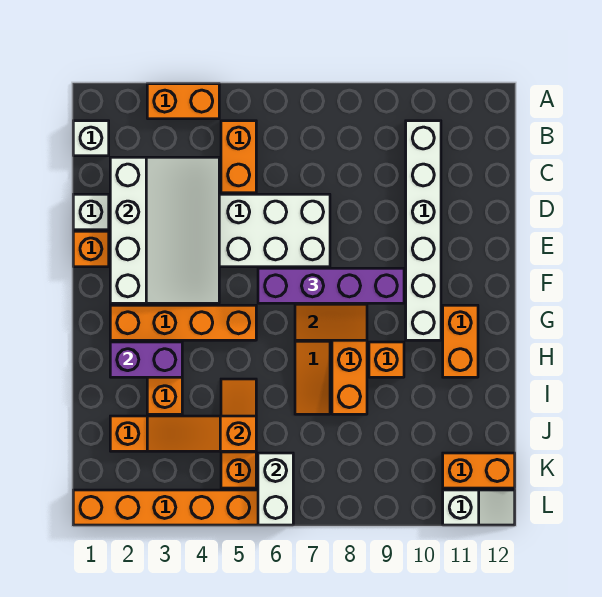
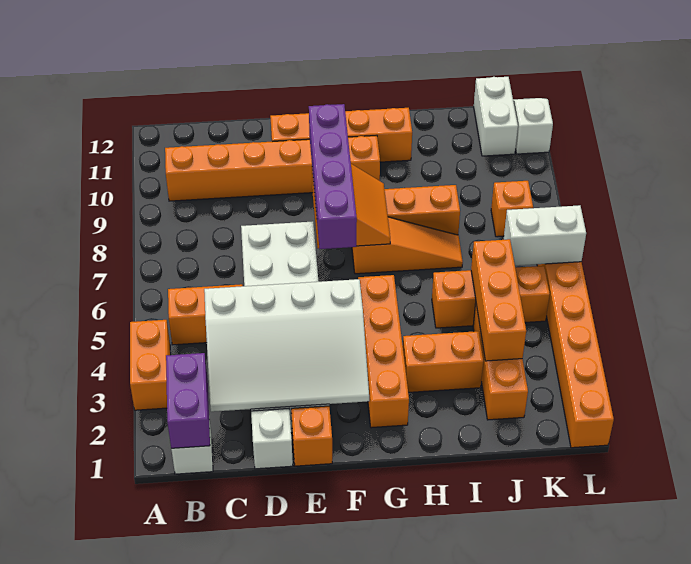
white brick B10:G10 level 1 -> orange brick B10:G10 level 1
white slope C2:F4 level 2 top 2 -> white slope C2:F4 level 2 top 4
orange brick G11:H11 level 1 -> orange brick E11:H11 level 1
purple brick H2:H3 level 2 -> purple brick B1:B2 level 2
orange brick H9 level 1 -> orange brick K8 level 1
orange slope I5:K5 level 1 top K -> orange brick I5:K5 level 1
orange slope J3:J5 level 2 top 5 -> orange brick J3:J5 level 2
orange brick K11:K12 level 1 -> white brick K11:K12 level 1

